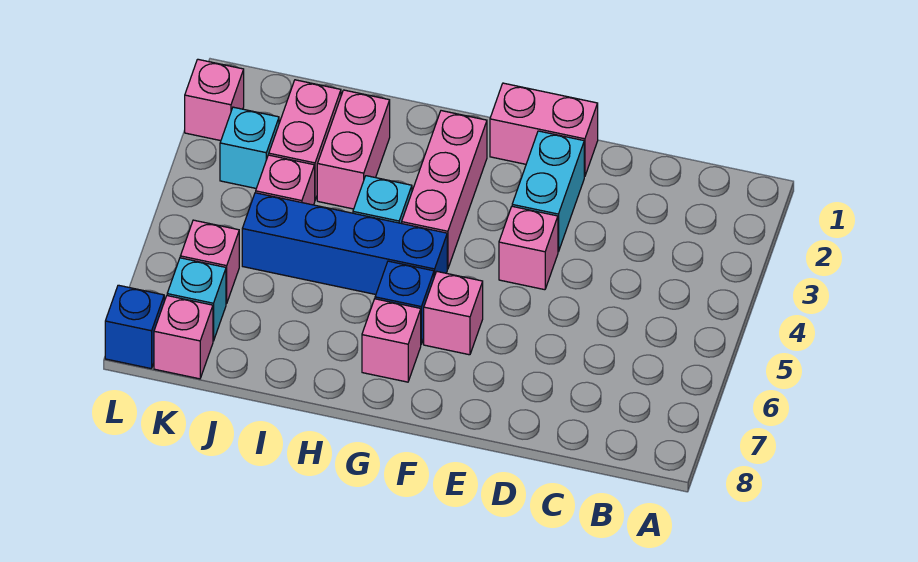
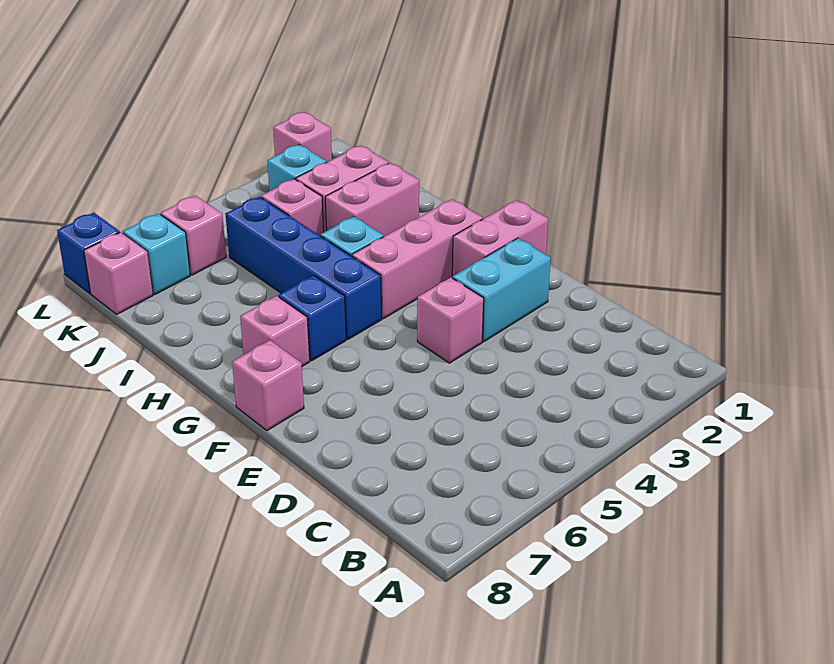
pink brick E1:F1 level 1 -> pink brick F1:F2 level 1
pink brick F6 level 1 -> pink brick F8 level 1

